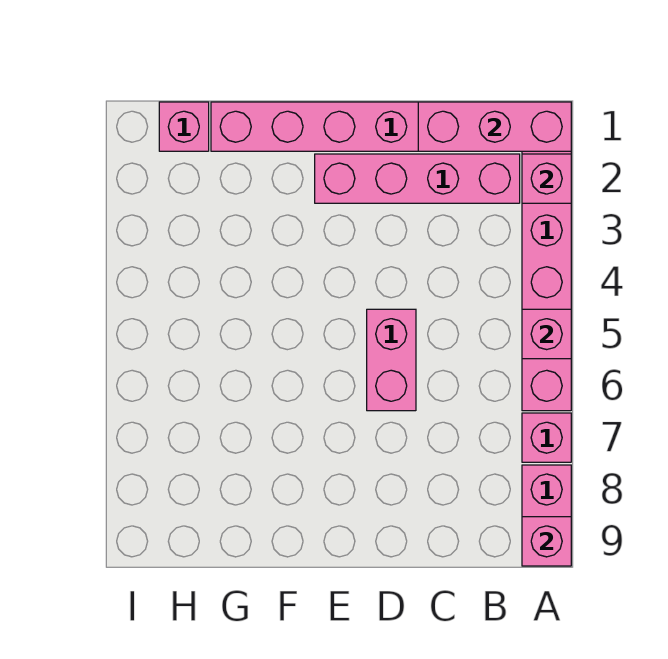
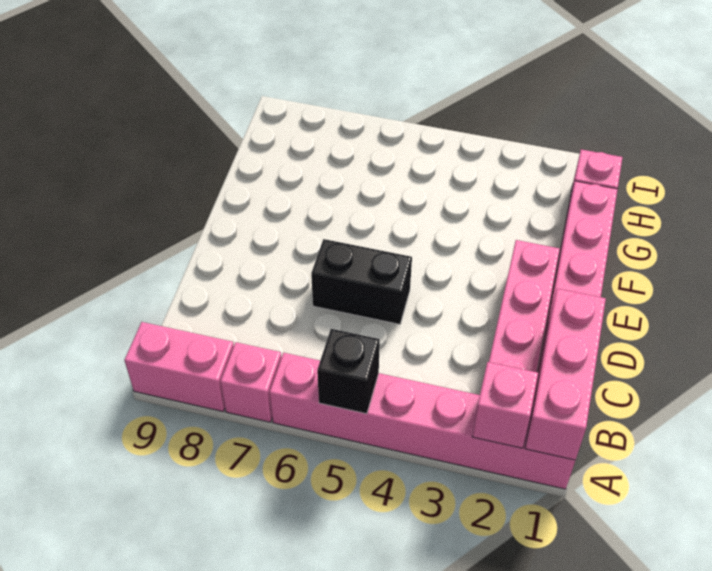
pink brick A5 level 2 -> black brick A5 level 2
pink brick A9 level 2 -> none
pink brick D5:D6 level 1 -> black brick D5:D6 level 1

